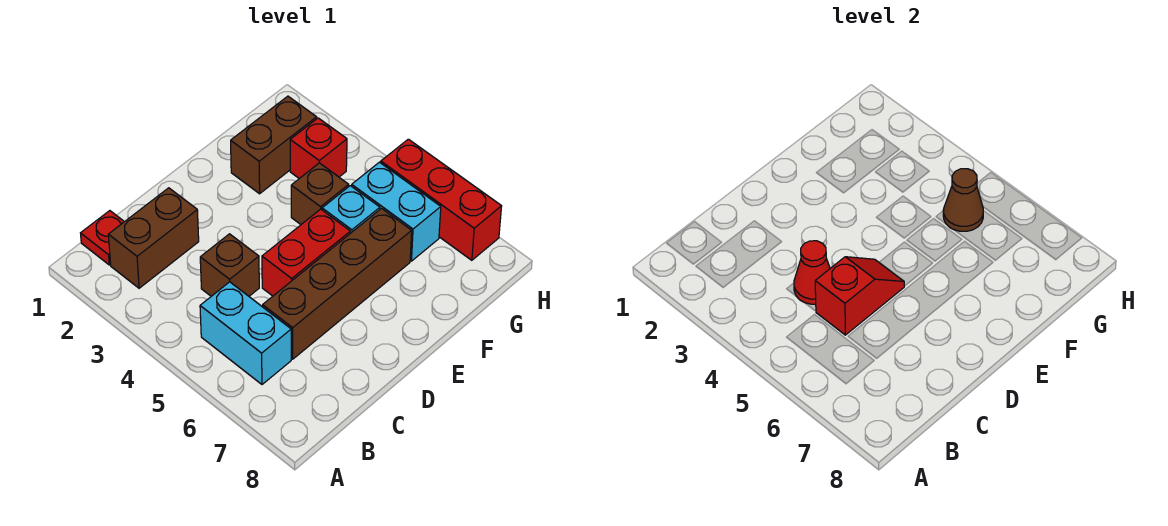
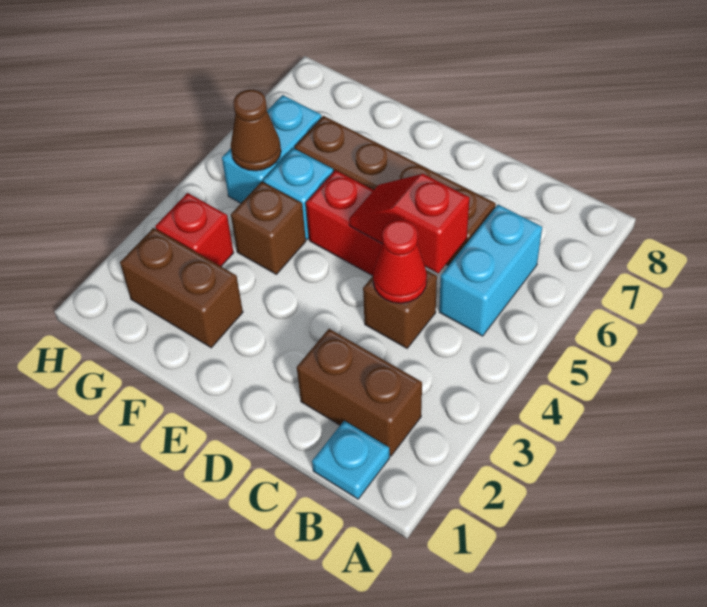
red plate B1 level 1 -> cyan plate B1 level 1
red brick H5:H7 level 1 -> none

